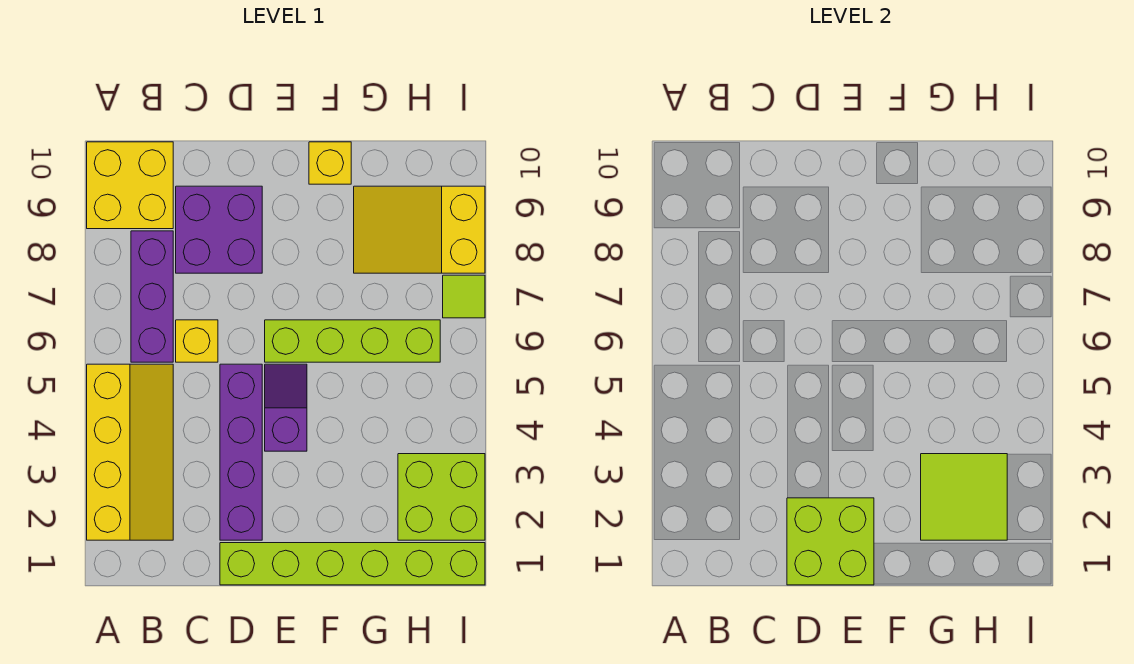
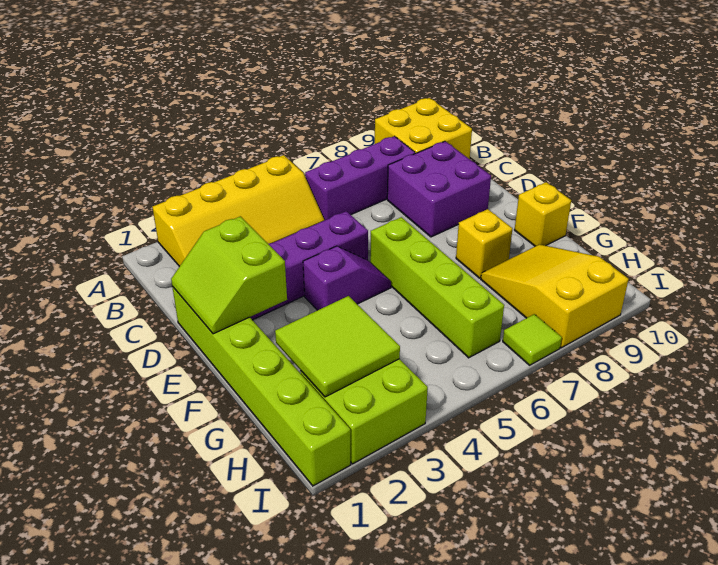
yellow brick C6 level 1 -> yellow brick F8 level 1
lime brick D1:E2 level 2 -> lime slope D1:E2 level 2 top 2

